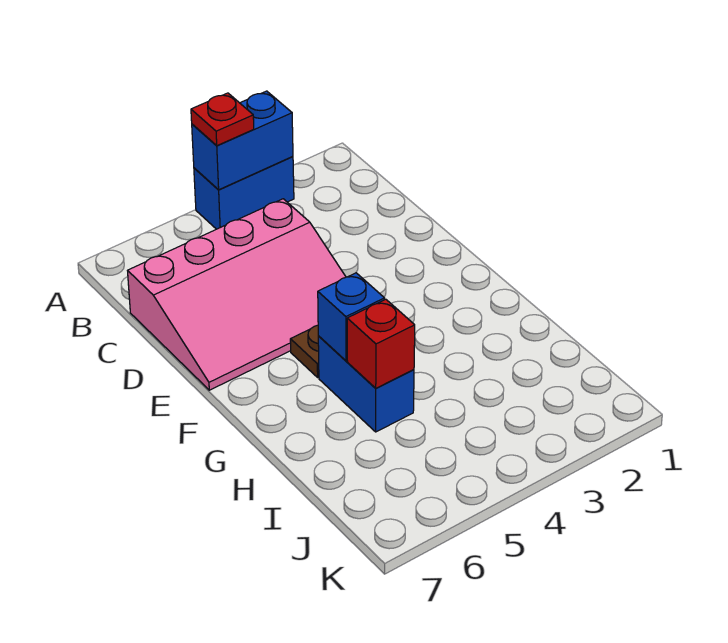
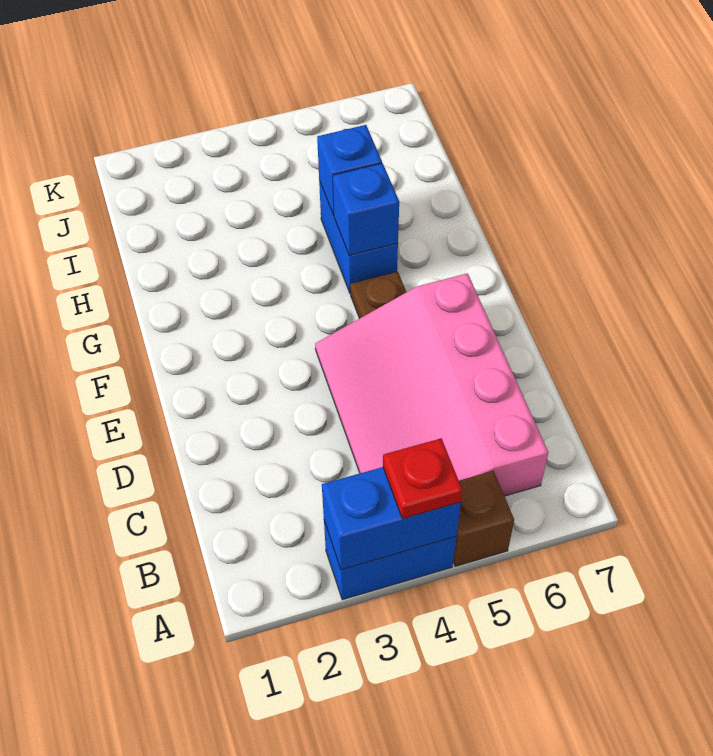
none -> brown brick A5 level 1
pink slope C4:E7 level 1 top C -> pink slope B4:E6 level 1 top 6
red brick H5 level 2 -> blue brick H5 level 2

